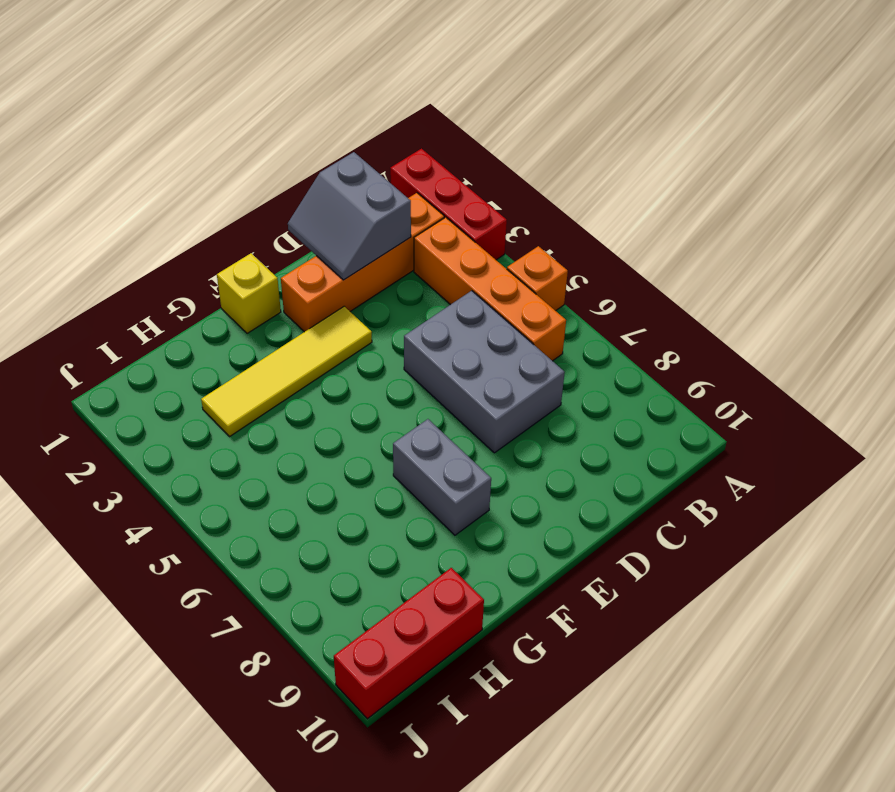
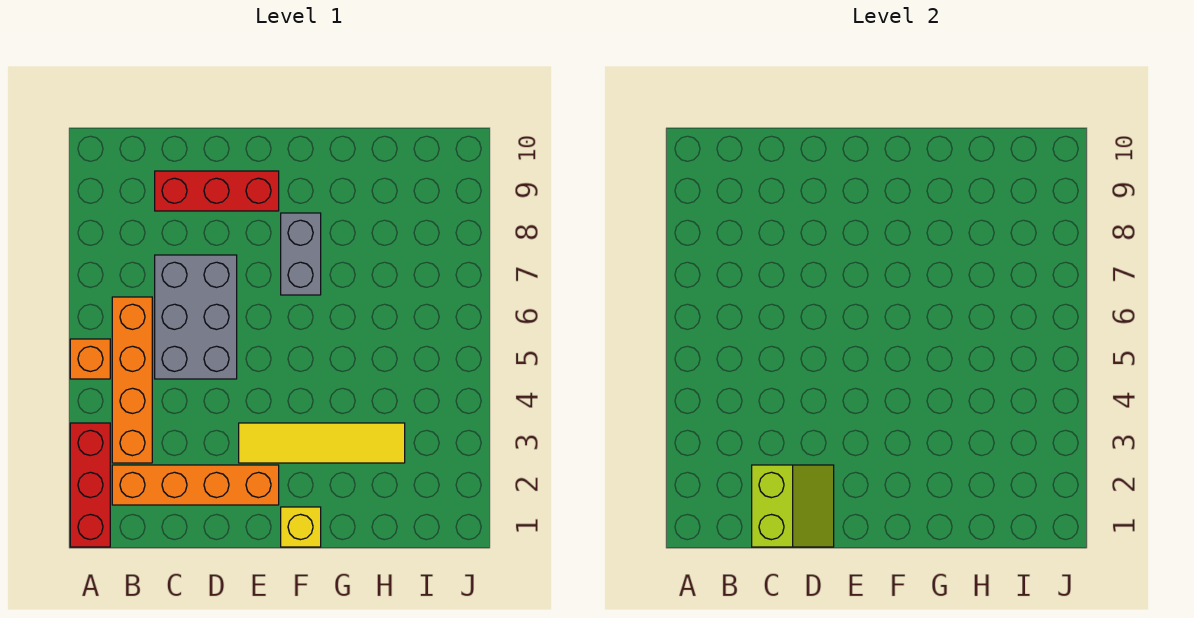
grey slope C1:D2 level 2 top C -> lime slope C1:D2 level 2 top C
red brick H10:J10 level 1 -> red brick C9:E9 level 1

